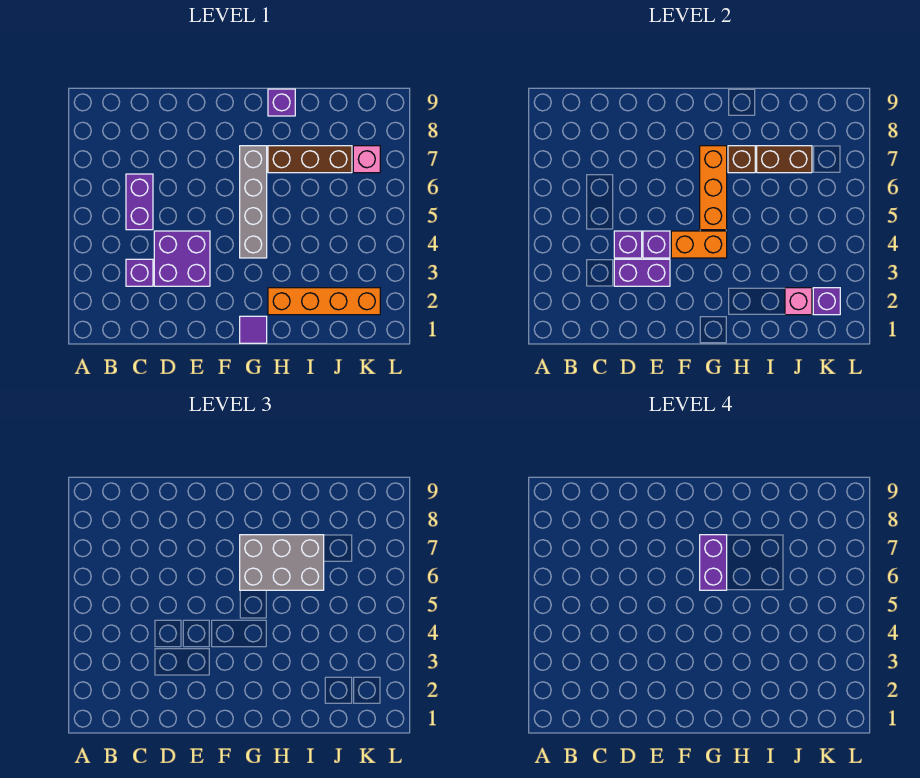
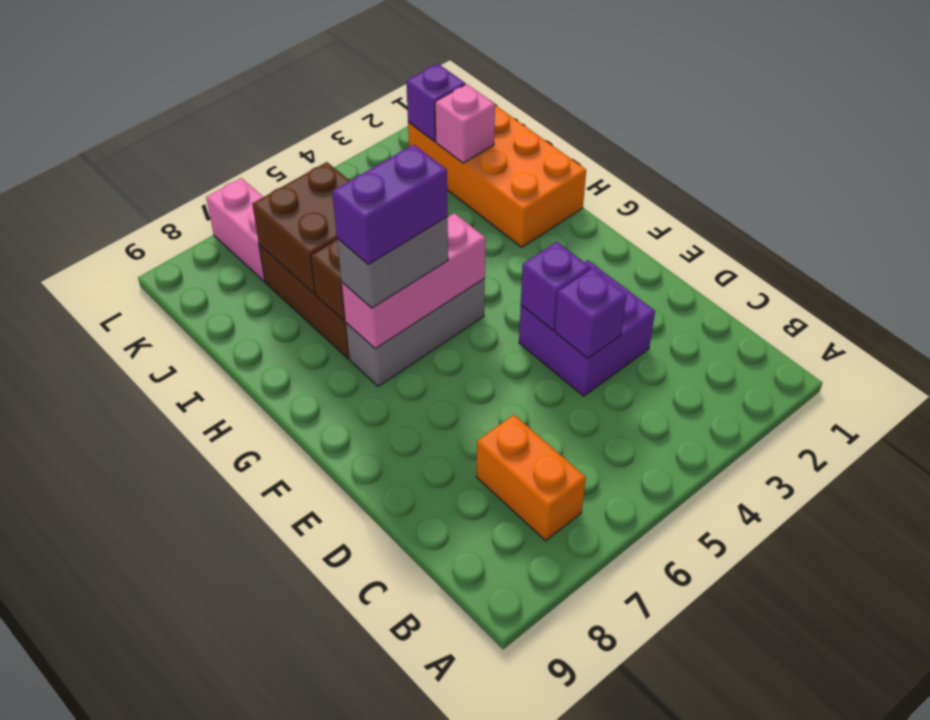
purple brick C3 level 1 -> none
purple brick C5:C6 level 1 -> none
purple brick D3:E3 level 2 -> none
orange brick F4:G4 level 2 -> orange brick B7:C7 level 1
purple tile G1 level 1 -> none
grey brick G4:G7 level 1 -> grey brick G5:G7 level 1
orange brick G5:G7 level 2 -> pink brick G5:G7 level 2
grey brick G6:I7 level 3 -> grey brick G6:G7 level 3
orange brick H2:K2 level 1 -> orange brick H1:K2 level 1
purple brick H9 level 1 -> none
brown brick I7:J7 level 2 -> brown brick I6:J7 level 2
pink brick K7 level 1 -> pink brick K7:L7 level 1

